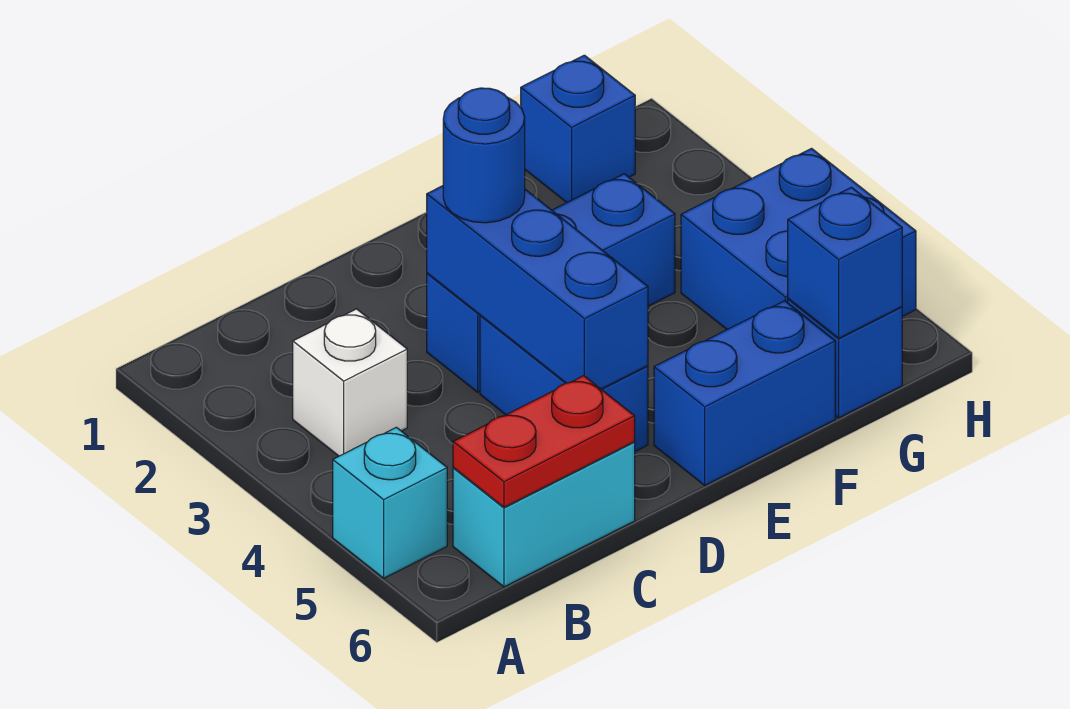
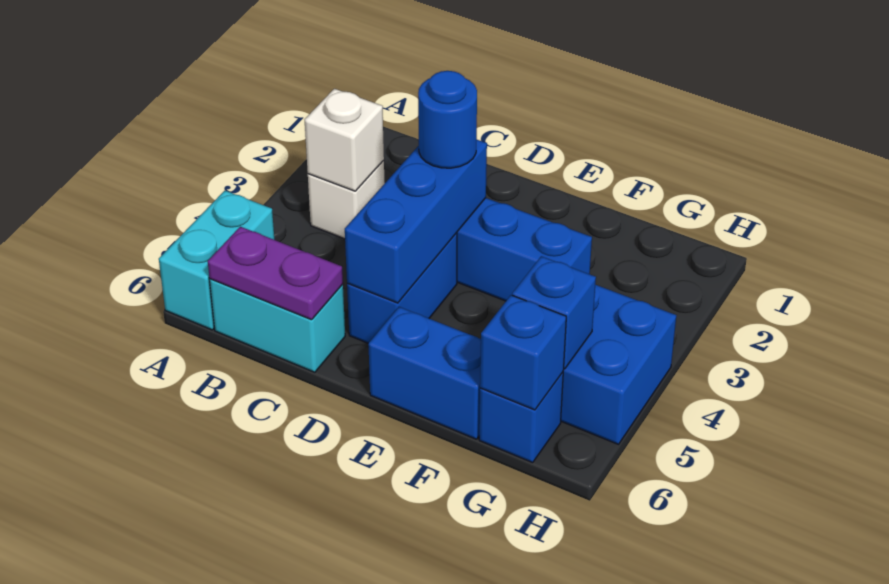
cyan brick A5 level 1 -> cyan brick A5:A6 level 1
none -> white brick B3 level 2
red plate B6:C6 level 2 -> purple plate B6:C6 level 2
blue brick G1 level 1 -> blue brick G5 level 2

